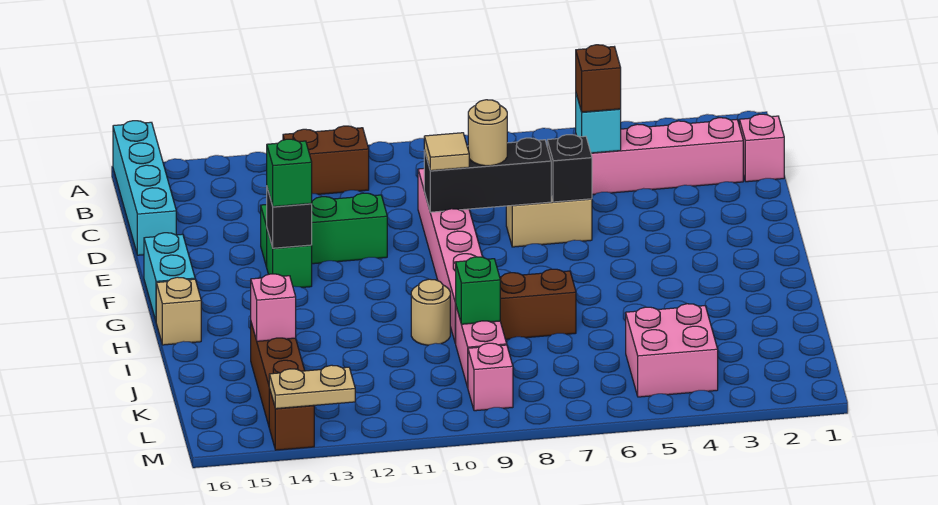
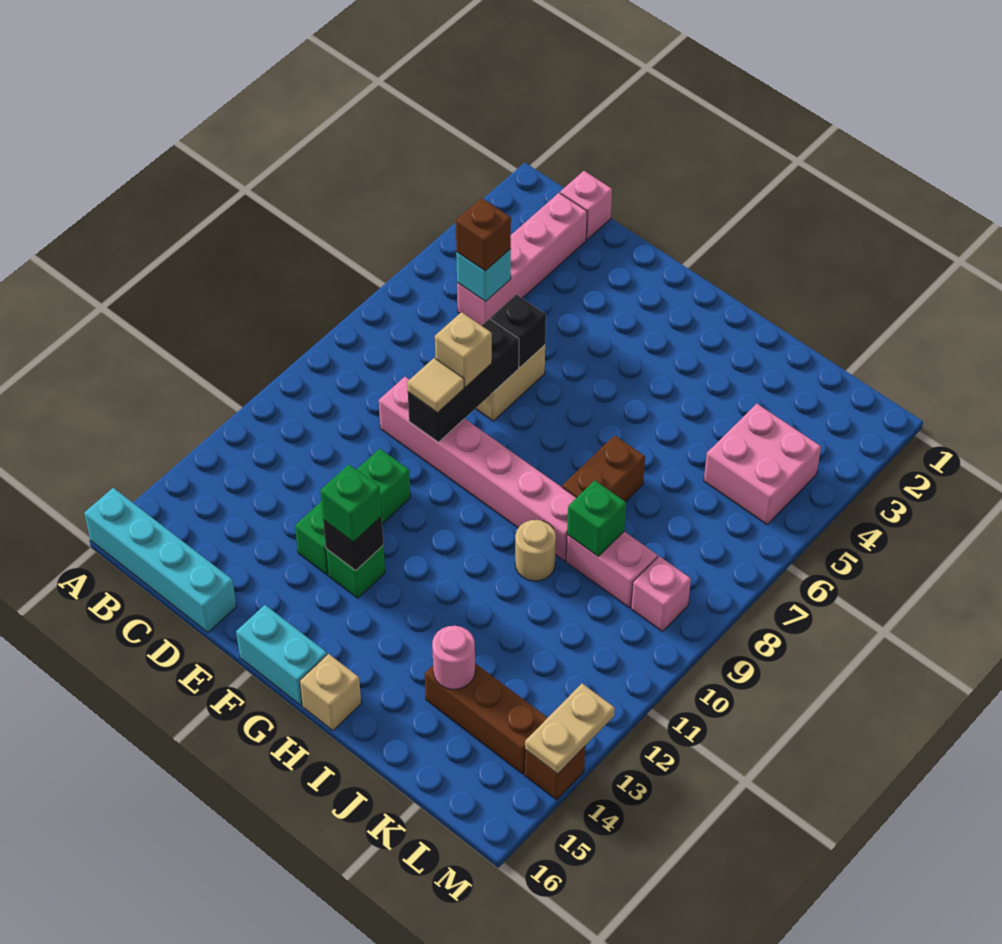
brown brick B11:B12 level 1 -> none
tan round brick E8 level 3 -> tan brick E8 level 3
pink brick J14 level 2 -> pink round brick J14 level 2

